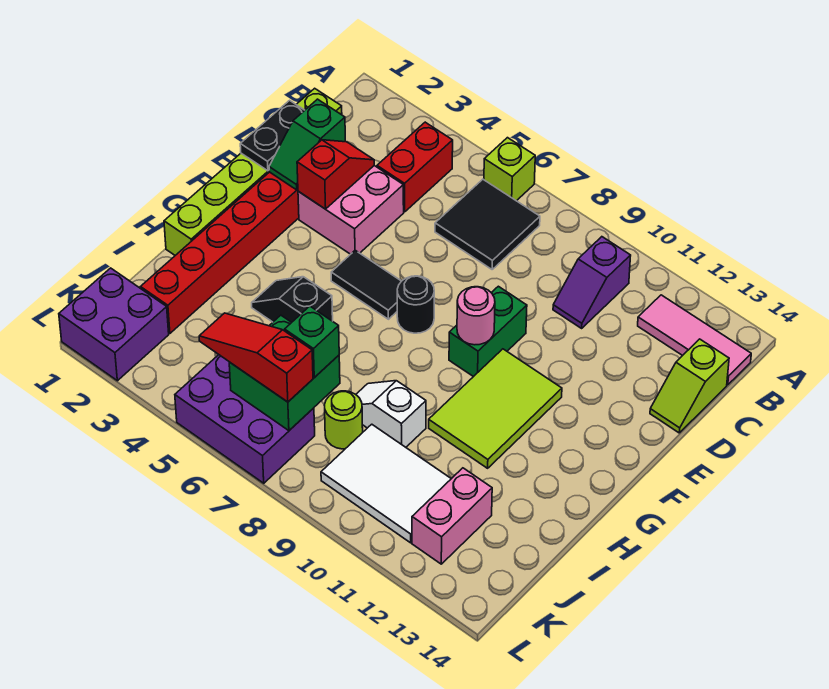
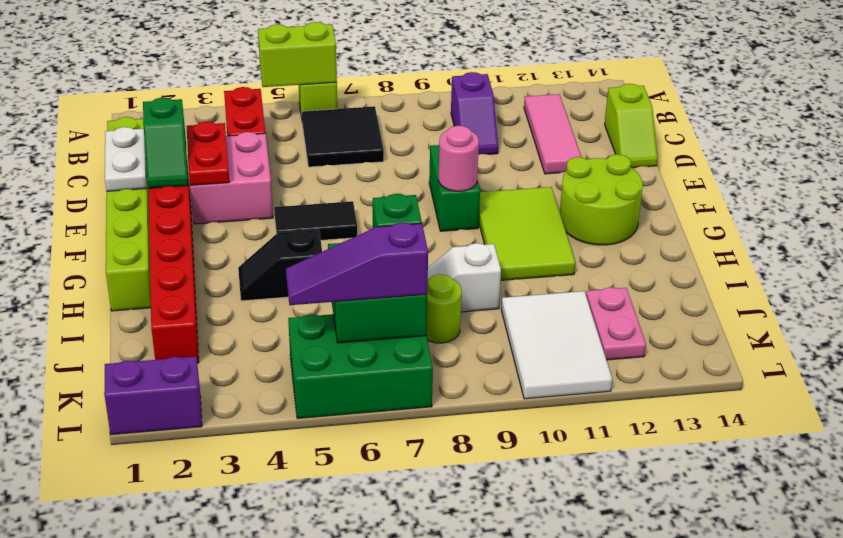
none -> lime brick A5:A6 level 2
pink tile B12:B14 level 1 -> pink tile B12:D12 level 1
black plate D1:E1 level 2 -> white plate D1:E1 level 2
red slope D3:E3 level 2 top E -> red plate D3:E3 level 2
black round brick F7 level 1 -> none
none -> lime round brick F12:G13 level 1
white tile J9:K11 level 1 -> white tile J10:L11 level 1
pink brick J12:K12 level 1 -> pink plate J12:K12 level 1
purple brick K1:L2 level 1 -> purple brick L1:L2 level 1
purple brick K5:L7 level 1 -> green brick K5:L7 level 1
red slope K5:K7 level 3 top 7 -> purple slope K5:K7 level 3 top 7

